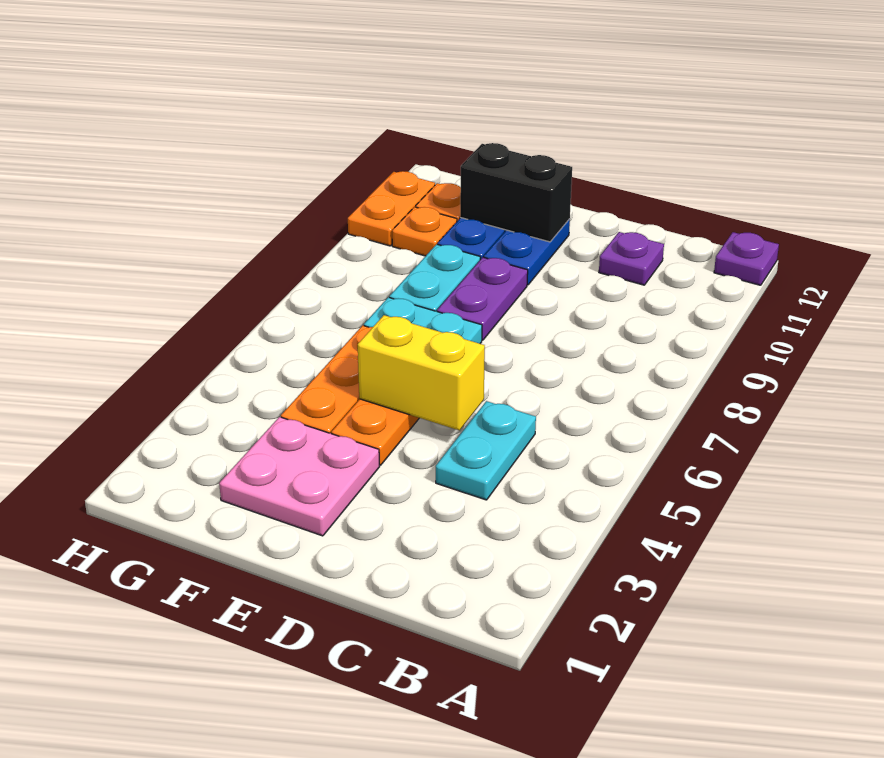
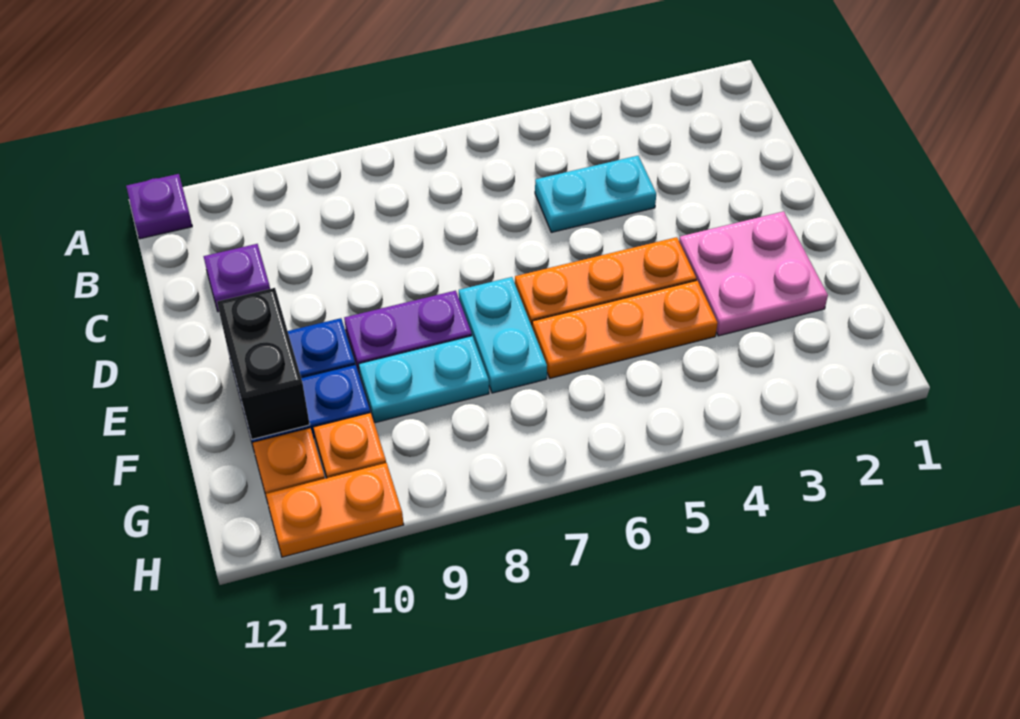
yellow brick D5:E5 level 2 -> none

